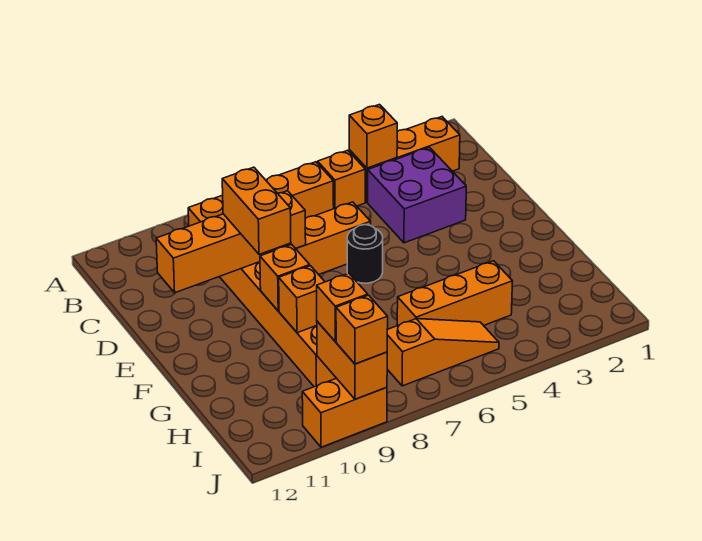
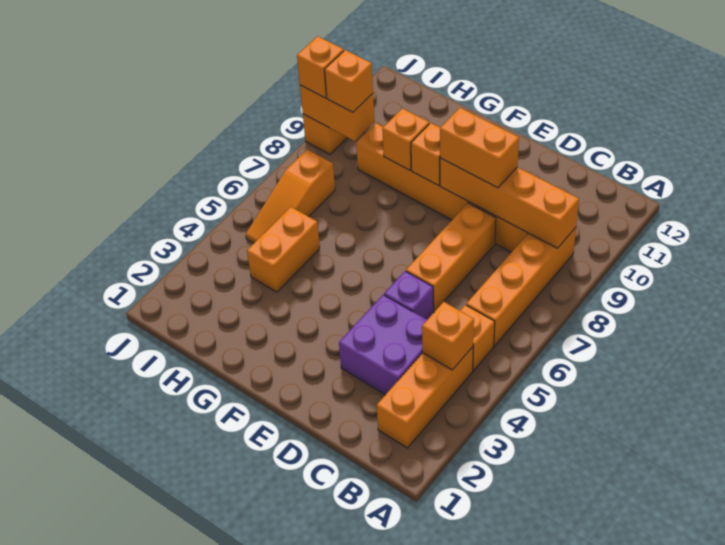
none -> purple brick D5 level 1
orange brick D8:D11 level 2 -> orange brick B9:E9 level 2
black round brick E6 level 1 -> none
orange brick H4:H6 level 1 -> orange brick H4:H5 level 1

